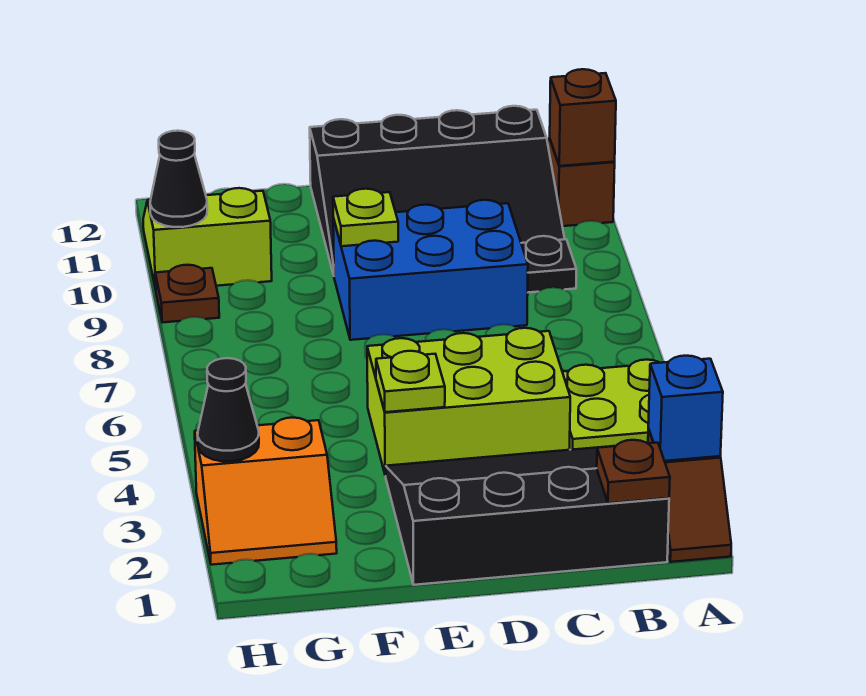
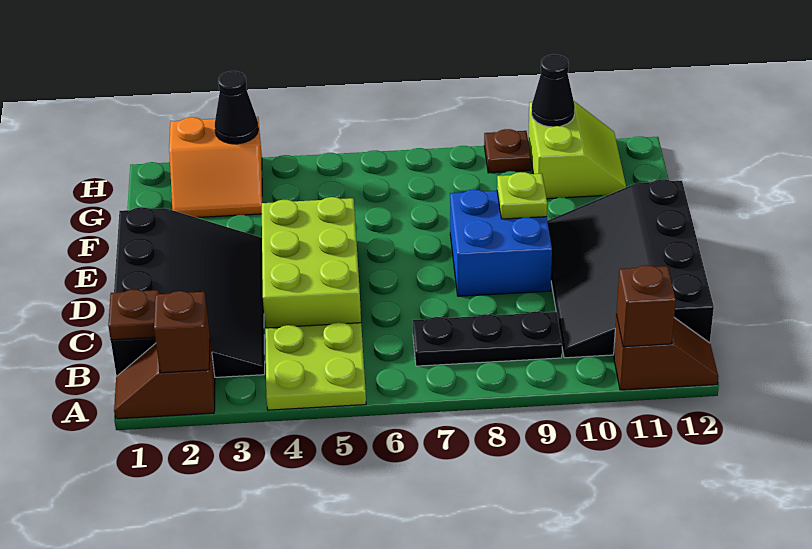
blue brick A2 level 2 -> brown brick A2 level 2
black plate B9 level 1 -> black plate B7:B9 level 1
blue brick C8:E9 level 1 -> blue brick D8:E9 level 1
lime plate E4 level 2 -> none
orange slope G2:H3 level 1 top 3 -> orange slope G2:H3 level 1 top H

